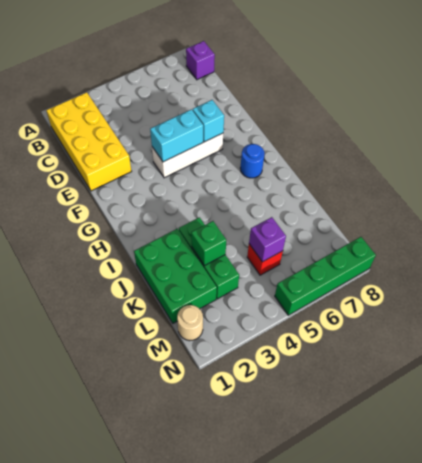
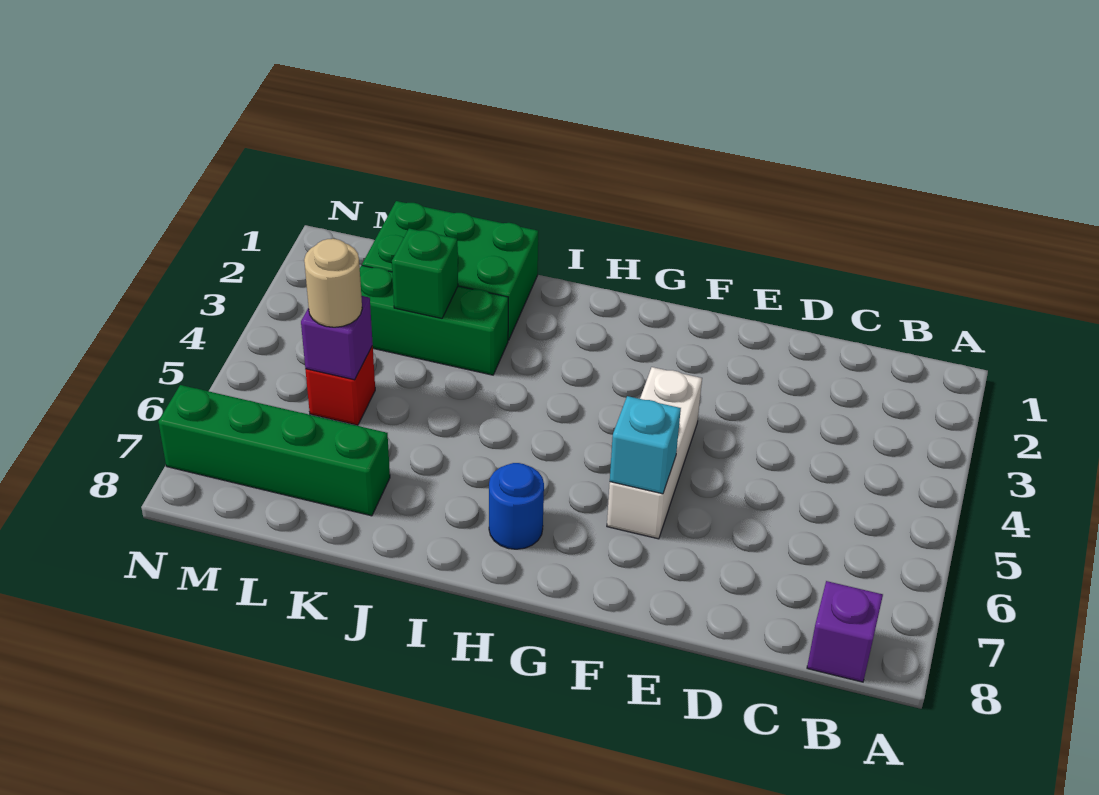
yellow brick B1:E2 level 1 -> none
cyan brick F4:F5 level 2 -> none
tan round brick M1 level 1 -> tan round brick L5 level 3
green brick N5:N8 level 1 -> green brick K7:N7 level 1

